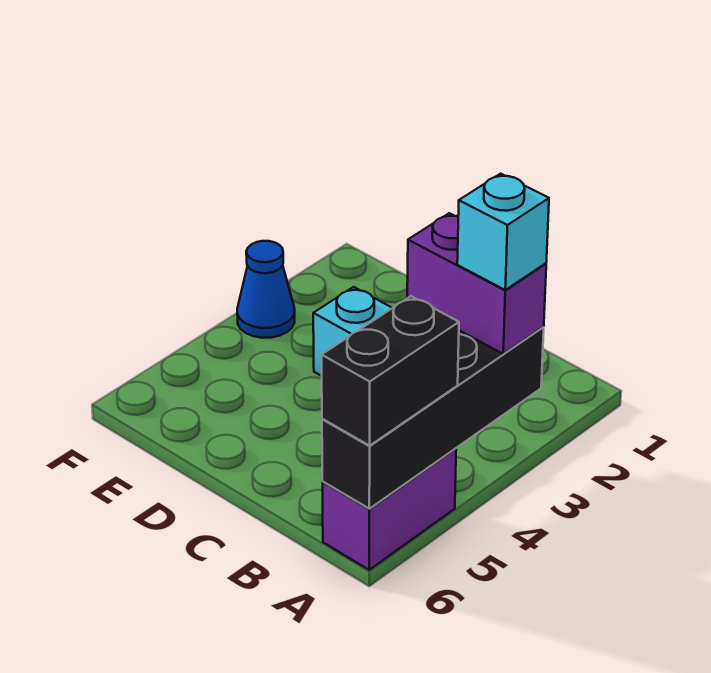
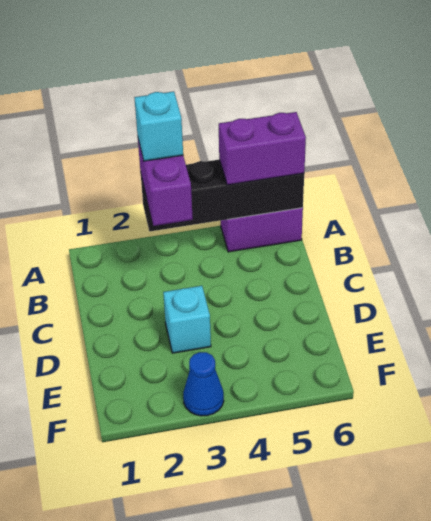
black brick A5:A6 level 3 -> purple brick A5:A6 level 3

